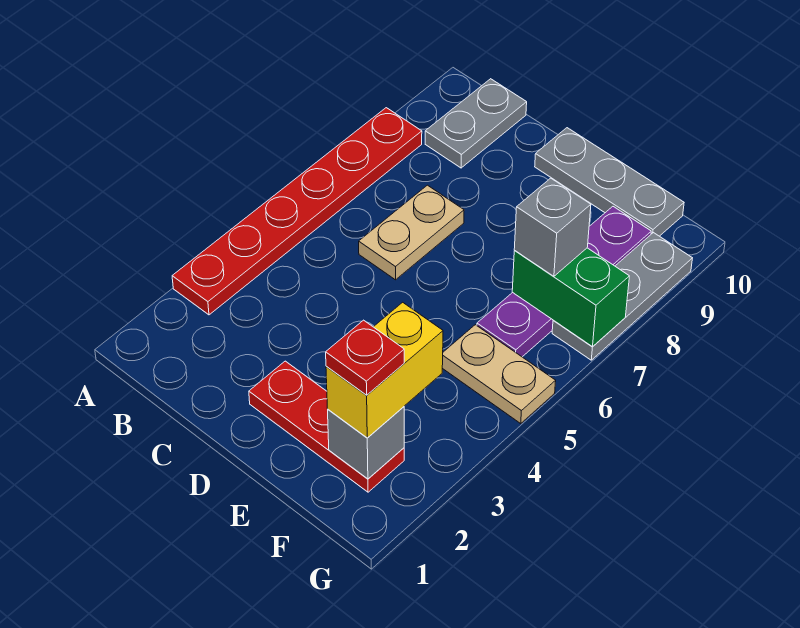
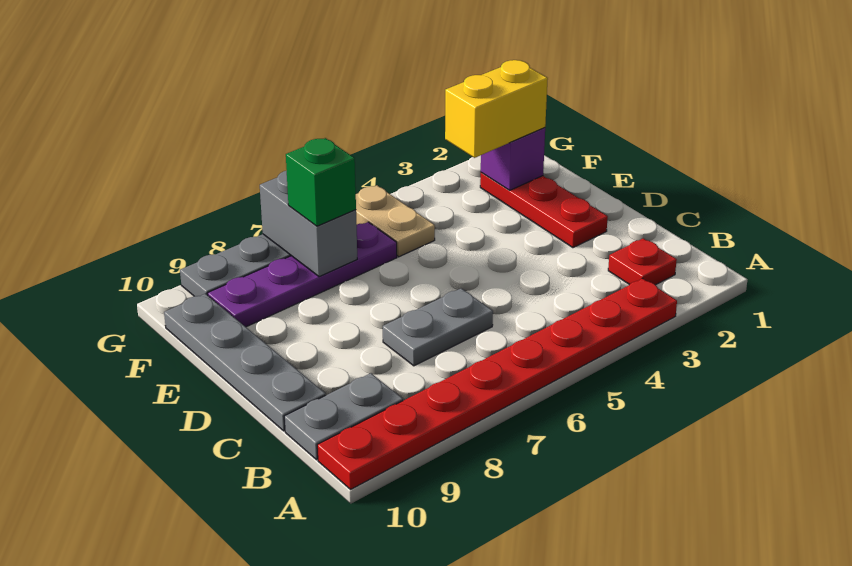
red plate A3:A8 level 1 -> red plate A3:A10 level 1
tan plate C6:C7 level 1 -> grey plate C6:C7 level 1
grey plate D10:F10 level 1 -> grey plate C10:F10 level 1
grey brick F2 level 2 -> purple brick F2 level 2
red plate F2 level 4 -> red plate B2 level 1
green brick F7:G7 level 2 -> grey brick F7:G7 level 2
grey brick F7 level 3 -> green brick F7 level 3

